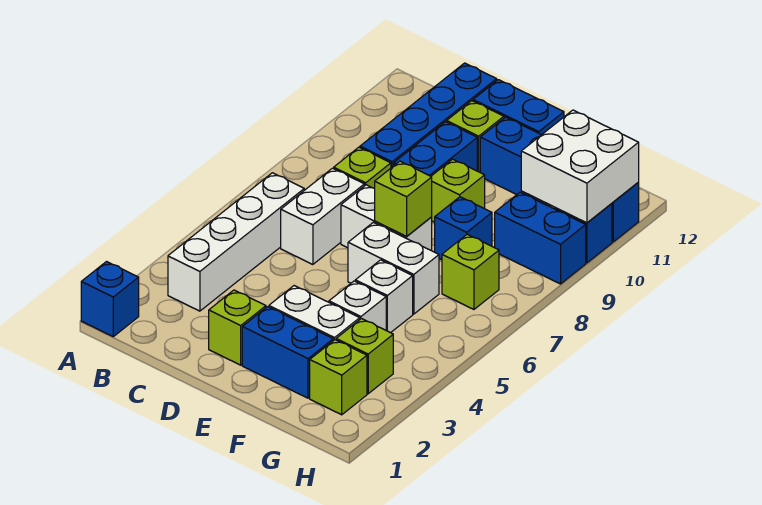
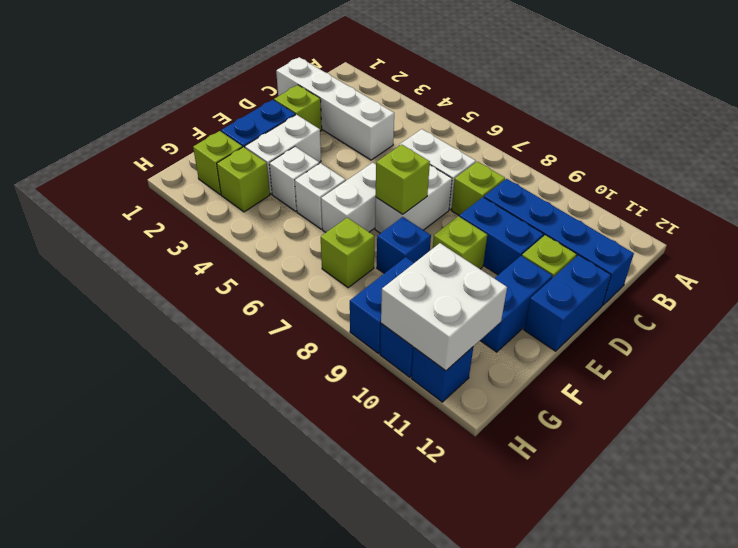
blue brick A1 level 1 -> none
white brick B3:B6 level 1 -> white brick C1:C4 level 1

